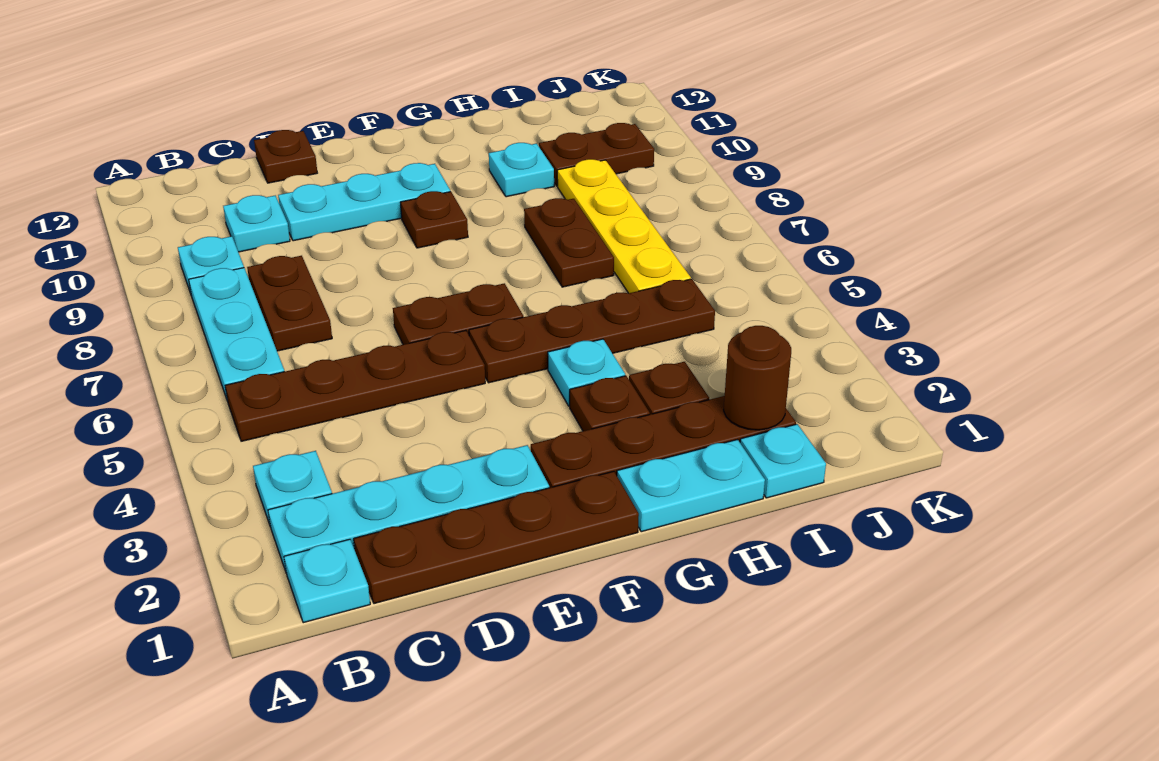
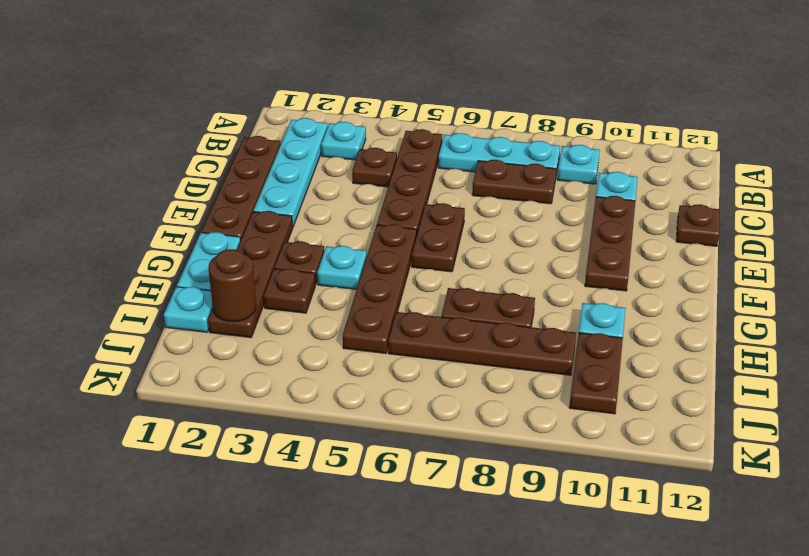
cyan plate B1 level 1 -> none
cyan plate D10:F10 level 1 -> brown plate D10:F10 level 1
brown plate F9 level 1 -> brown plate C4 level 1
yellow plate I6:I9 level 1 -> brown plate I6:I9 level 1

